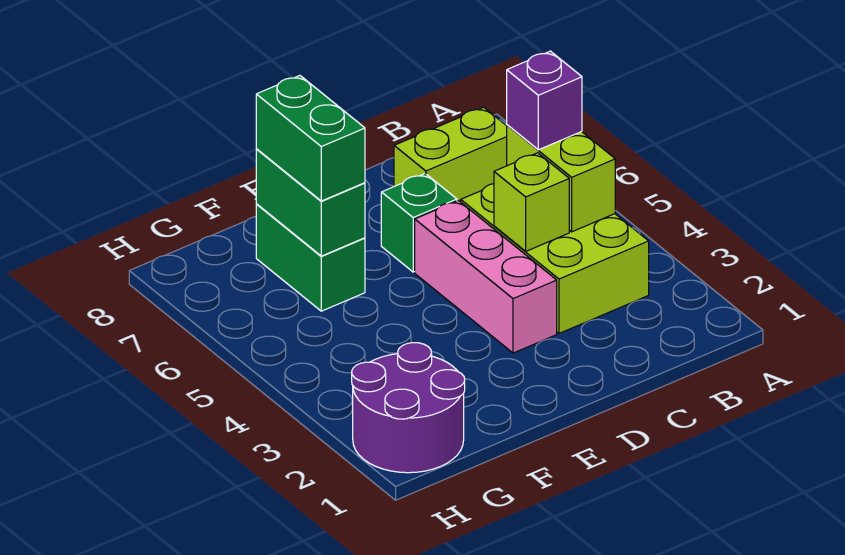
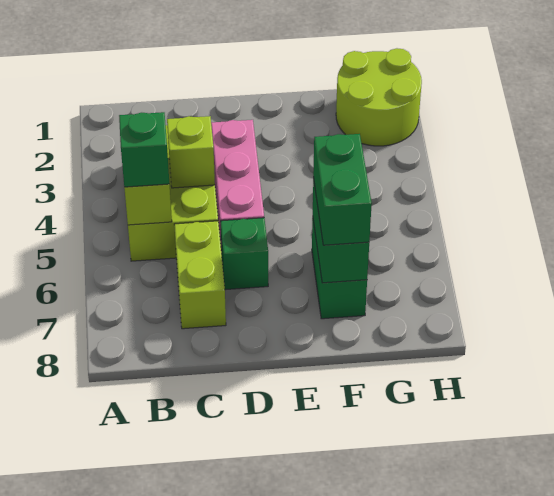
purple brick B5 level 3 -> green brick B5 level 3
lime brick B7:C7 level 1 -> lime brick C6:C7 level 1
purple round brick G1:H2 level 1 -> lime round brick G1:H2 level 1

